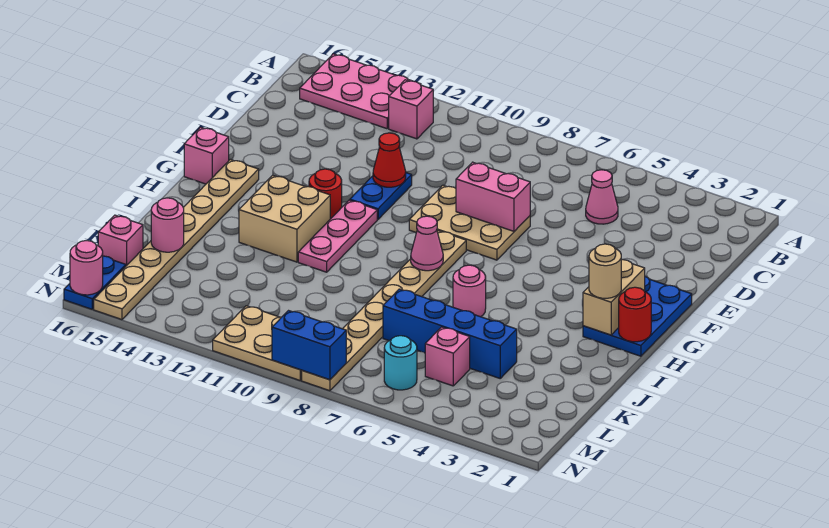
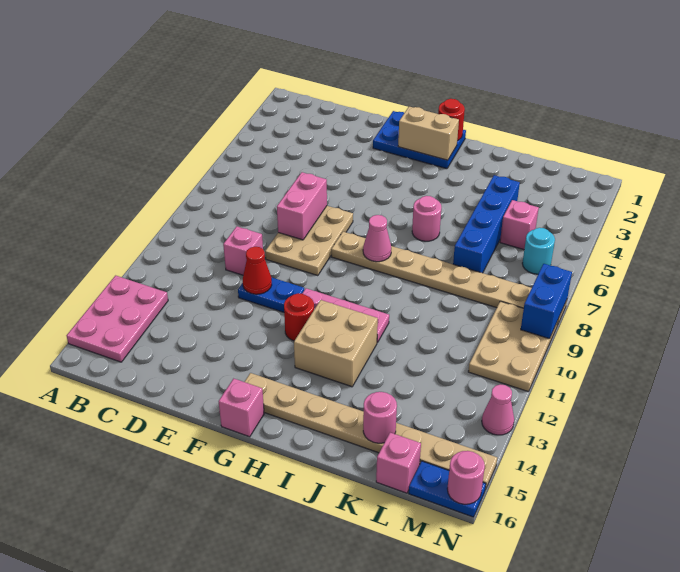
pink brick B12 level 1 -> pink brick D10 level 1
pink cone C5 level 1 -> pink cone N13 level 1
tan round brick H2 level 3 -> none

